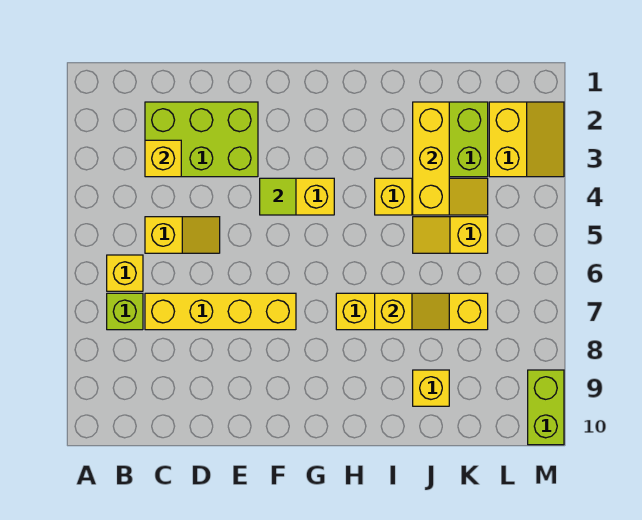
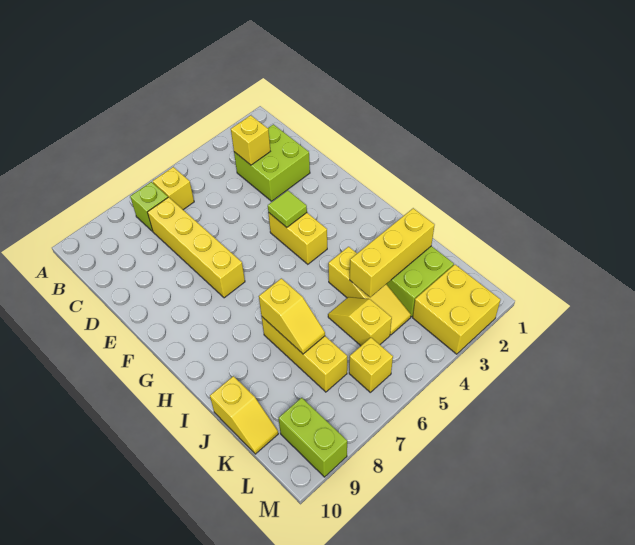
lime brick C2:E3 level 1 -> lime brick C2:D3 level 1
yellow slope C5:D5 level 1 top C -> yellow slope J10:K10 level 1 top J
yellow brick H7:K7 level 1 -> yellow brick I7:K7 level 1
yellow brick J9 level 1 -> yellow brick L6 level 1
yellow slope L2:M3 level 1 top L -> yellow brick L2:M3 level 1
lime brick M9:M10 level 1 -> lime brick L9:M9 level 1

